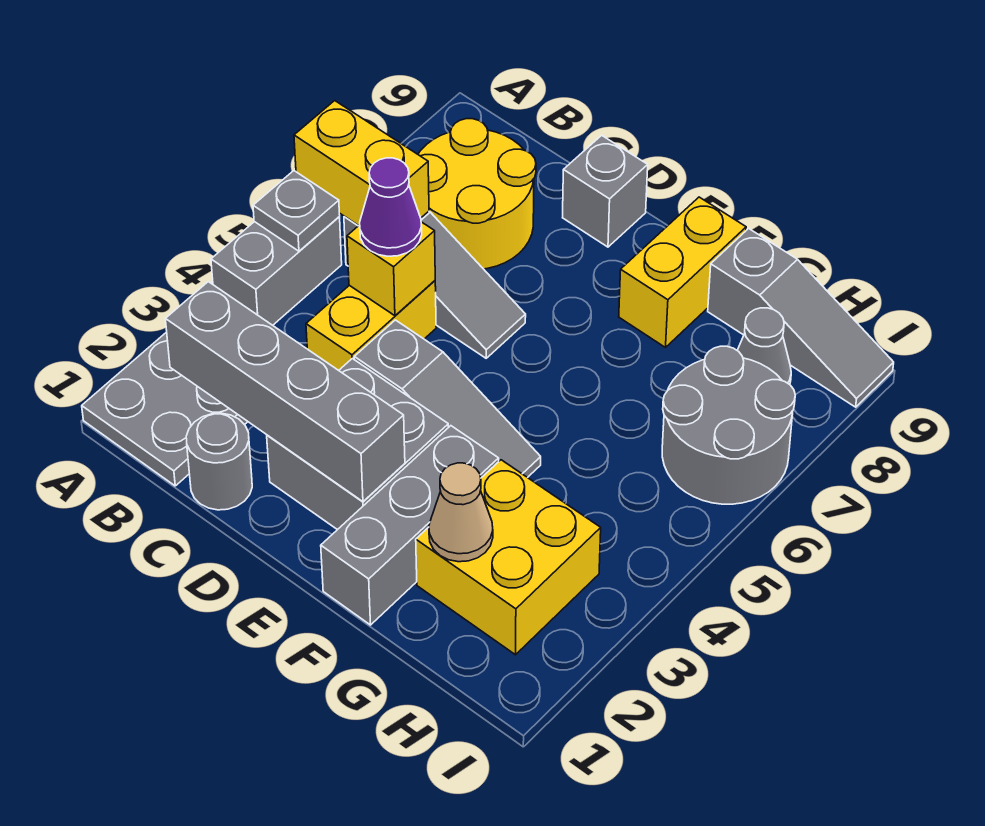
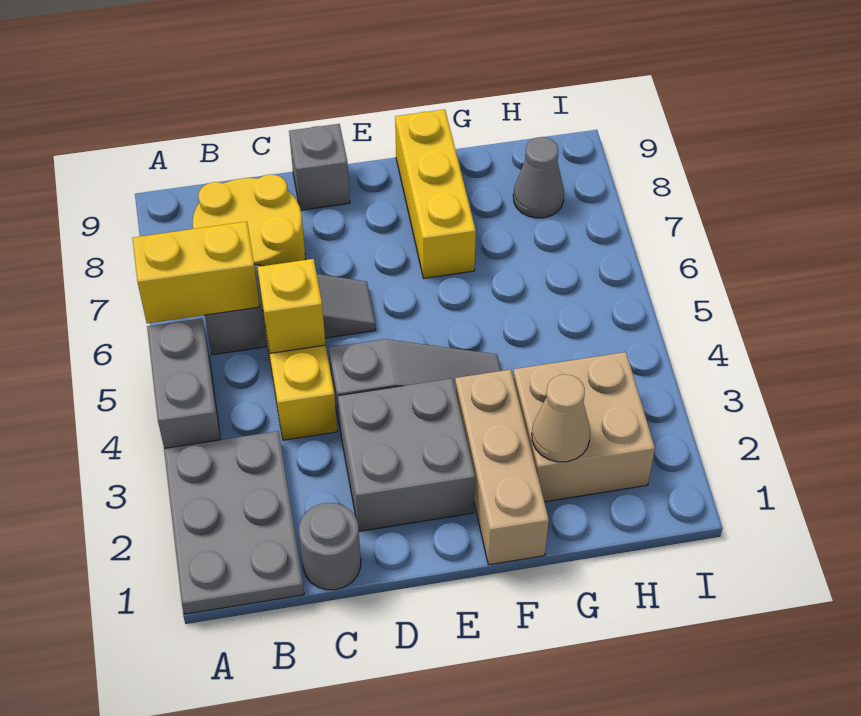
grey plate A5 level 2 -> none
grey brick B2:E2 level 2 -> none
purple cone C5 level 3 -> none
grey brick F1:F3 level 1 -> tan brick F1:F3 level 1
yellow brick F8:F9 level 1 -> yellow brick F7:F9 level 1
yellow brick G2:H3 level 1 -> tan brick G2:H3 level 1
grey slope G9:I9 level 1 top G -> none
grey round brick H6:I7 level 1 -> none

